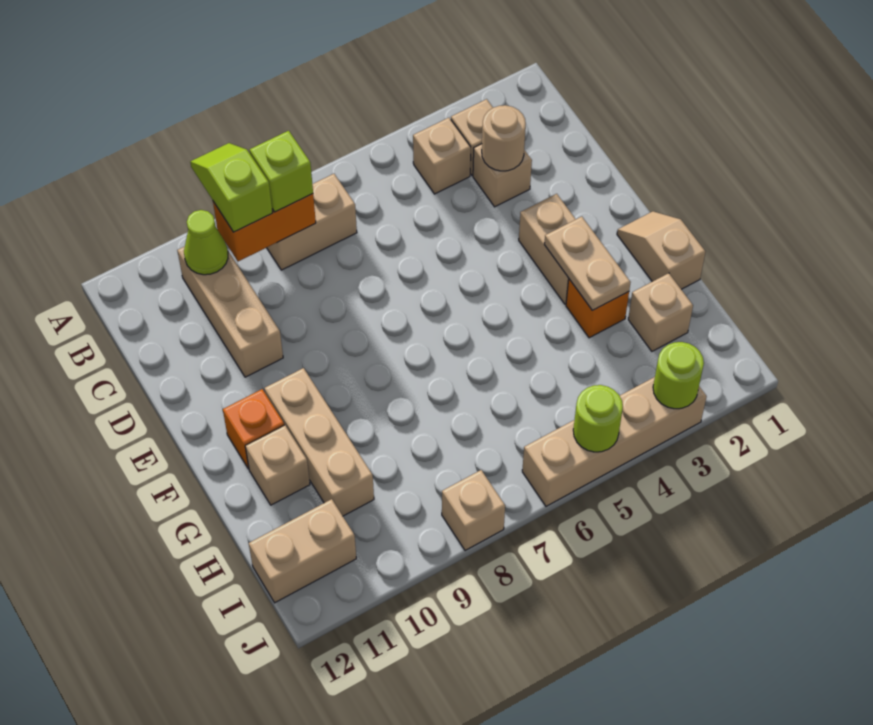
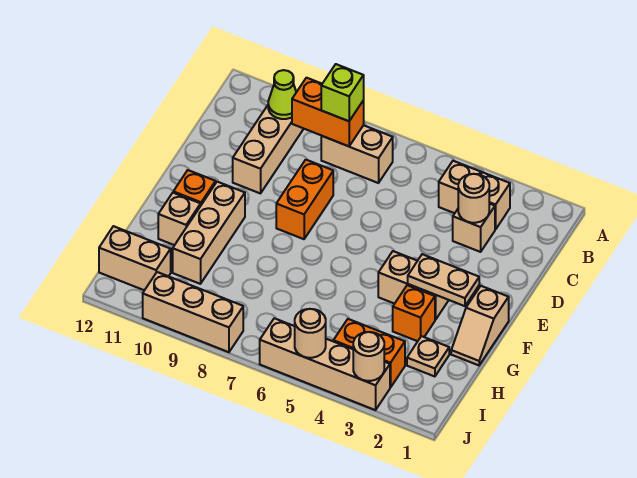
lime slope A9:B9 level 3 top B -> none
none -> orange brick D8:E8 level 1
tan brick E3:F3 level 1 -> tan brick F3:F4 level 1
tan slope F1:G1 level 1 top G -> tan slope F1:G1 level 1 top F
tan plate F3:G3 level 2 -> tan plate F2:F3 level 2
tan brick H2 level 1 -> tan plate H2 level 1
none -> orange brick I3:I4 level 1
lime round brick J3 level 2 -> tan round brick J3 level 2
lime round brick J5 level 2 -> tan round brick J5 level 2
tan brick J8 level 1 -> tan brick J8:J10 level 1

